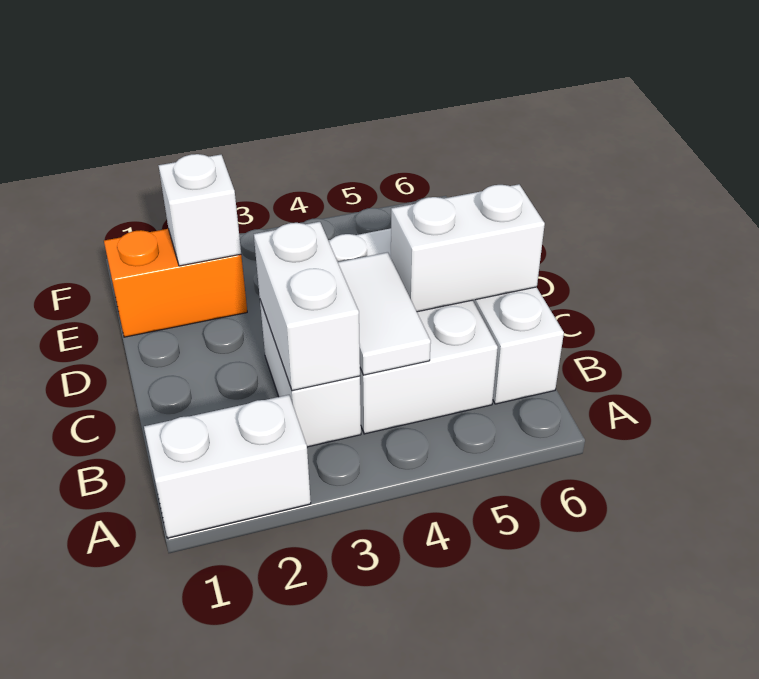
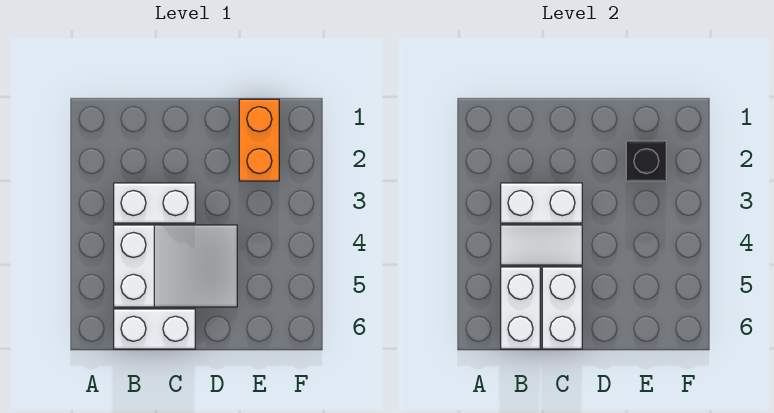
white brick A1:A2 level 1 -> white brick B5:B6 level 2
white brick B4:D5 level 1 -> white slope B4:D5 level 1 top B
white brick E2 level 2 -> black brick E2 level 2

